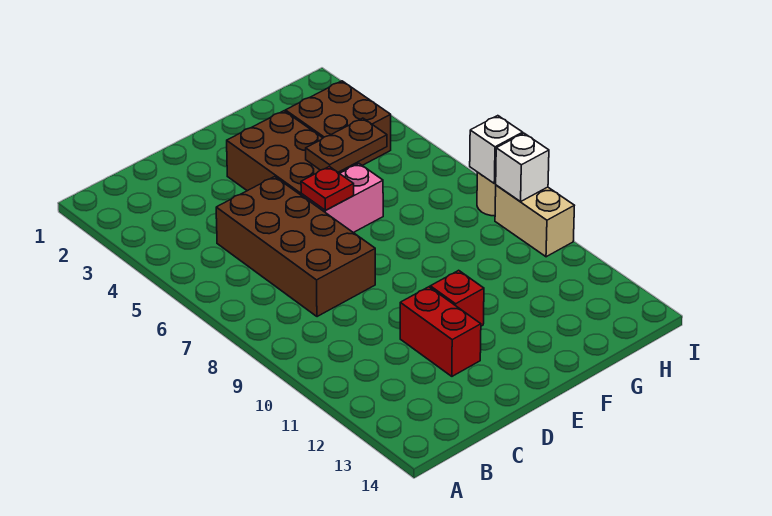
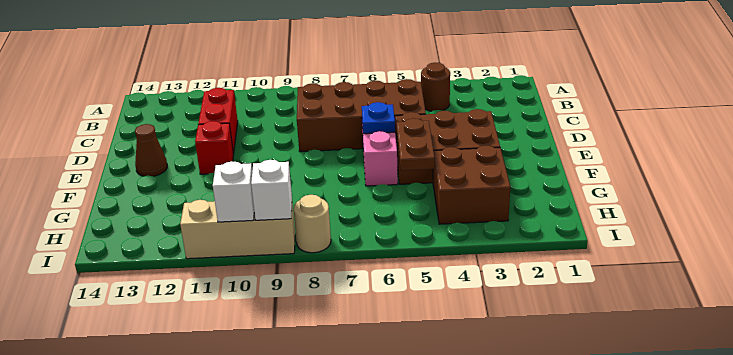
none -> brown round brick B4 level 1
red brick D11:D12 level 1 -> red brick C11:D11 level 1
red plate E6 level 2 -> blue plate E6 level 2
none -> brown cone E13 level 1
white brick I8 level 2 -> white brick I10 level 2
tan brick I9:I10 level 1 -> tan brick I9:I11 level 1

